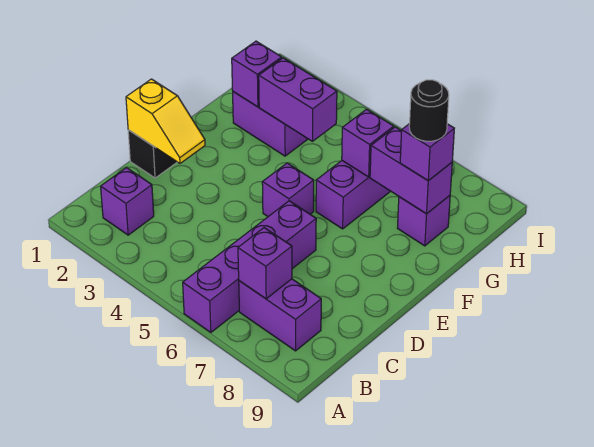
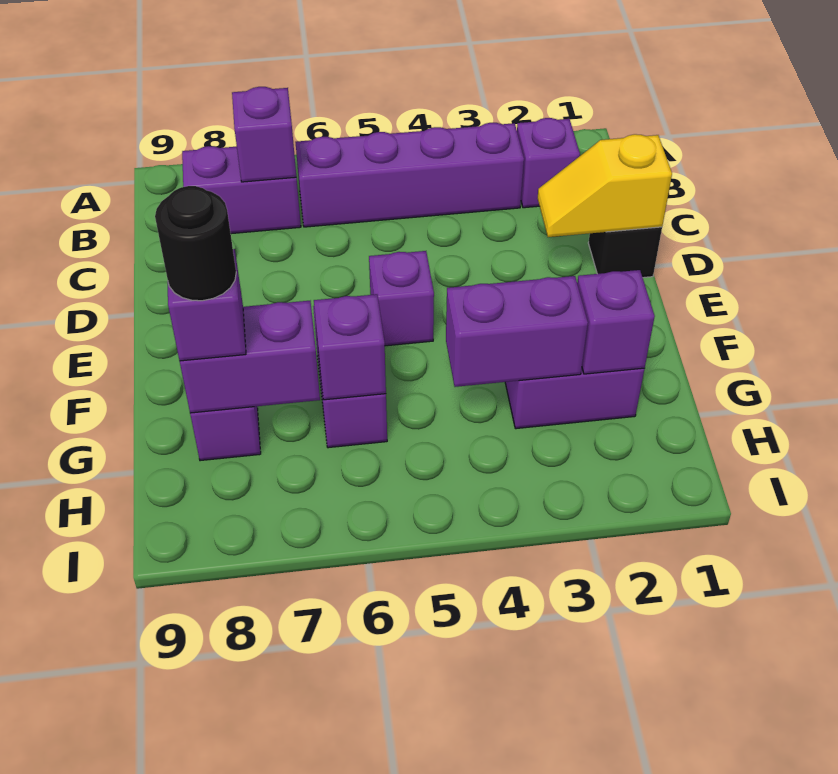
purple brick A6:D6 level 1 -> purple brick B3:B6 level 1

